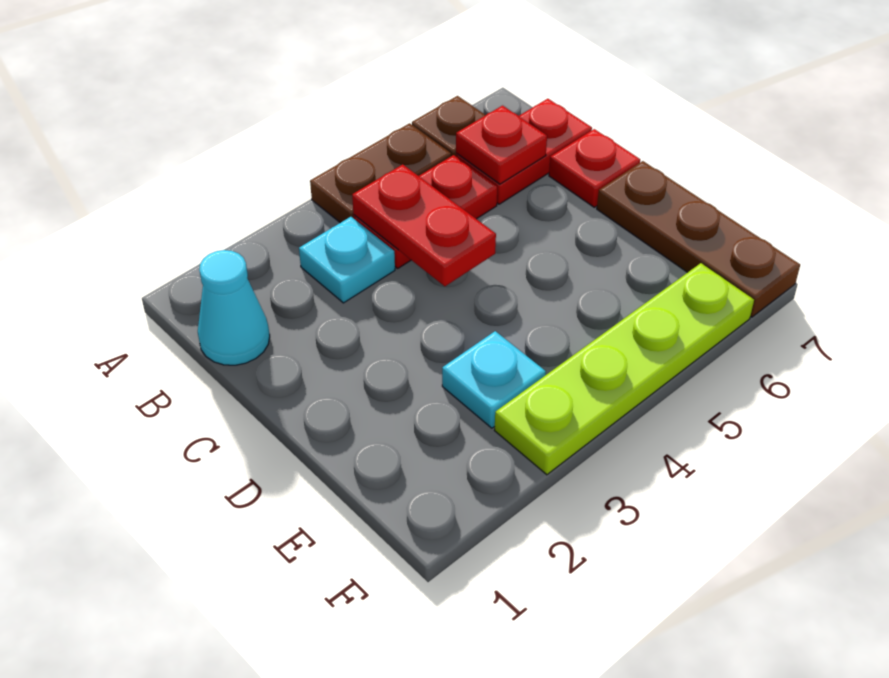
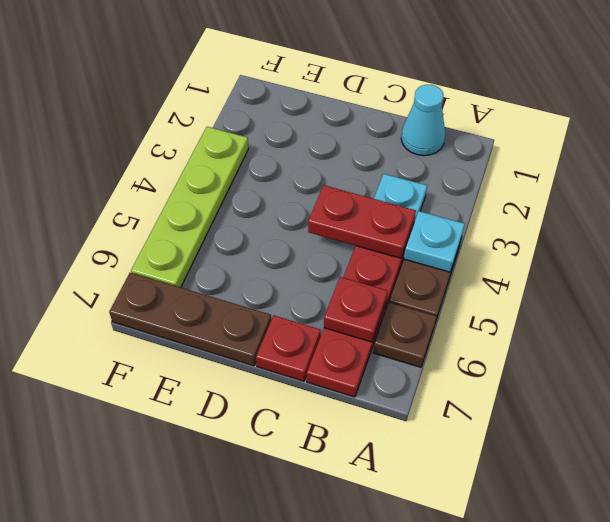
cyan plate E3 level 1 -> cyan plate A4 level 2

